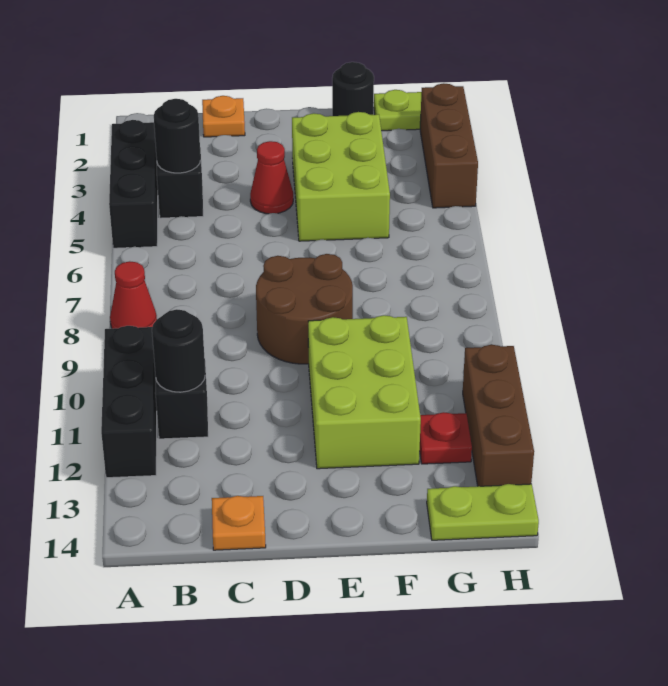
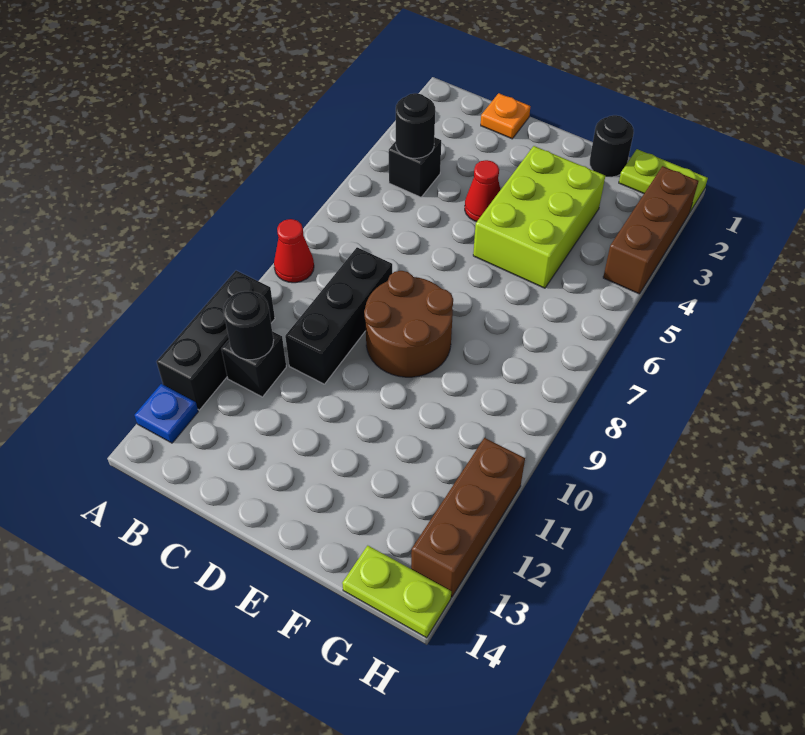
black brick A3:A5 level 1 -> black brick C8:C10 level 1
none -> blue plate A13 level 1
orange plate C14 level 1 -> none
lime brick E10:F12 level 1 -> none
red plate G12 level 1 -> none

